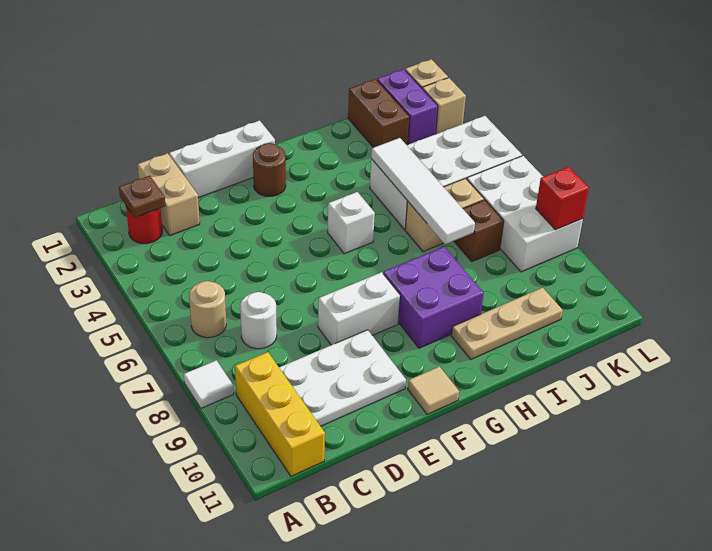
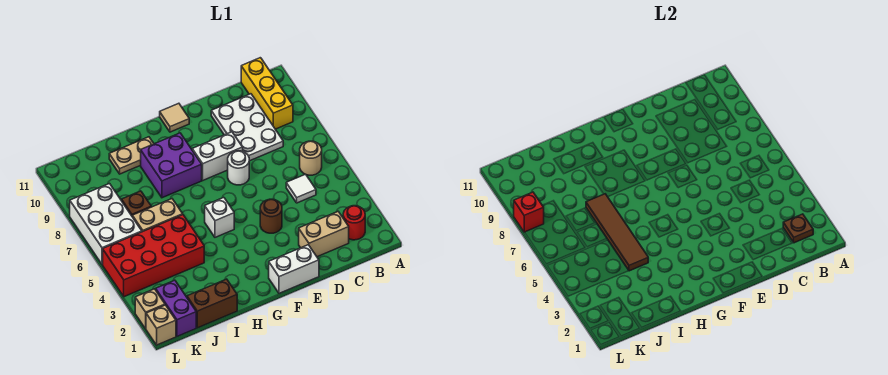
white tile A8 level 1 -> white tile C5 level 1
tan brick C1:C2 level 1 -> tan brick C2:D2 level 1
white round brick C7 level 1 -> white round brick E7 level 1
white plate C9:E10 level 1 -> white plate C8:D10 level 1
white brick D1:F1 level 1 -> white brick E1:F1 level 1
brown round brick F2 level 1 -> brown round brick E4 level 1
tan plate H10:J10 level 1 -> tan plate H10:I10 level 1
white brick I4:L5 level 1 -> red brick I4:L5 level 1
white tile I4:I7 level 2 -> brown tile I4:I7 level 2
brown brick J1:J2 level 1 -> brown brick I1:J1 level 1

